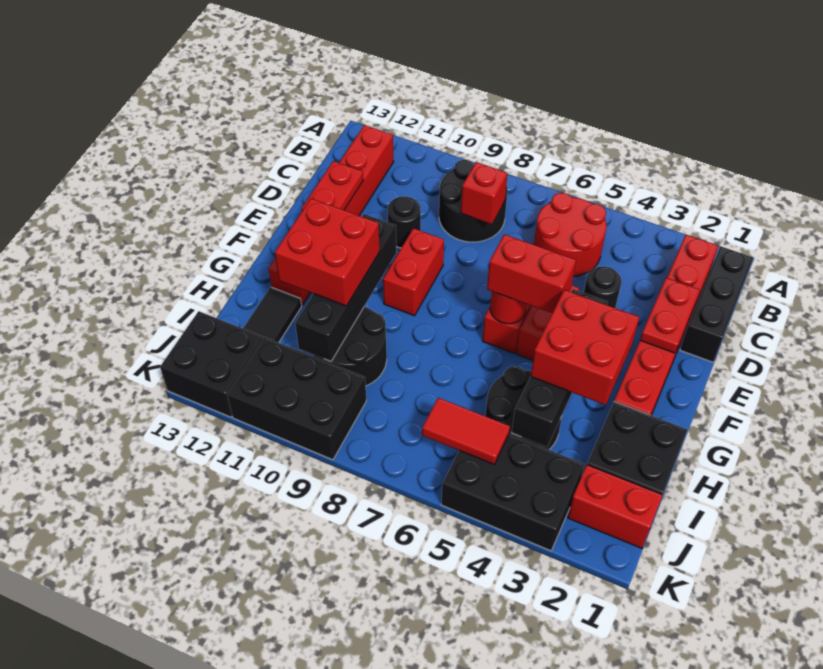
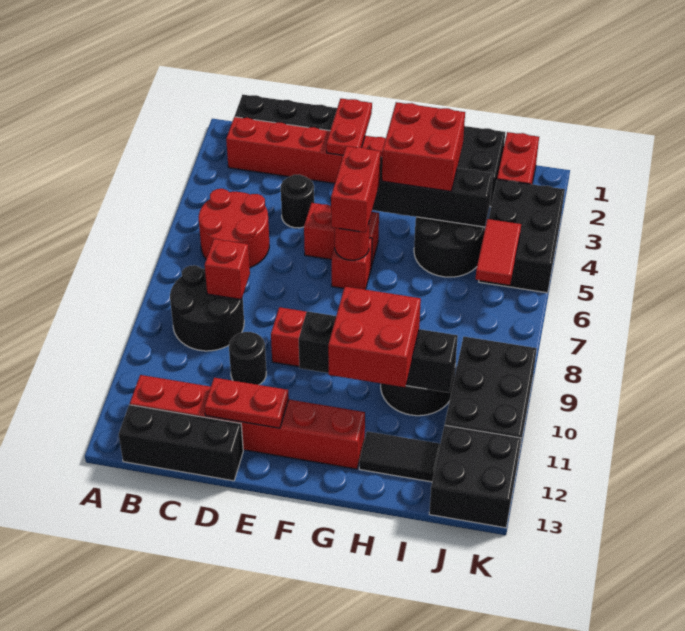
none -> black brick B13:D13 level 1
red plate D2:E2 level 2 -> red plate E1:E2 level 2

